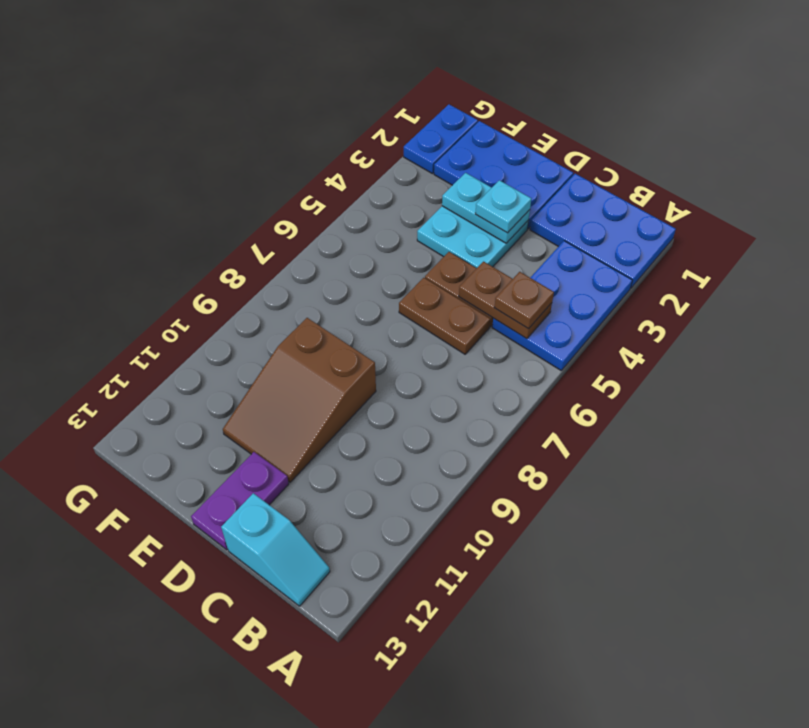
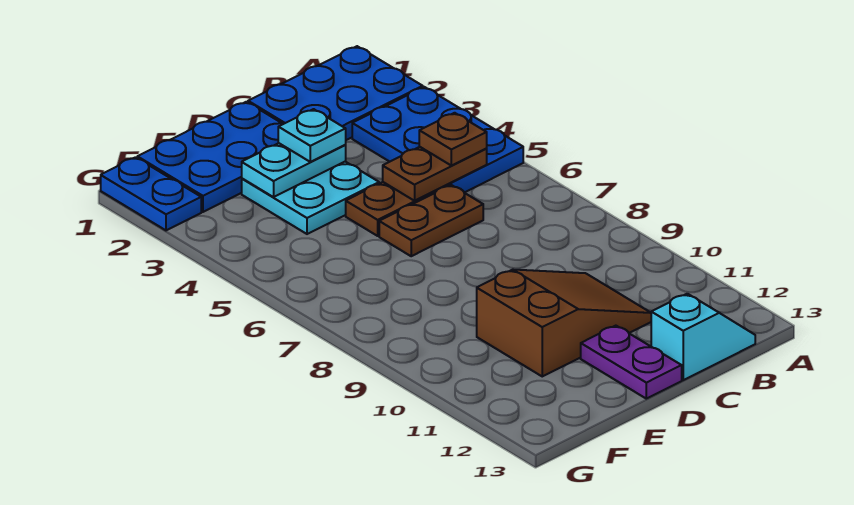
brown slope D9:E11 level 1 top 9 -> brown slope C10:E11 level 1 top E

